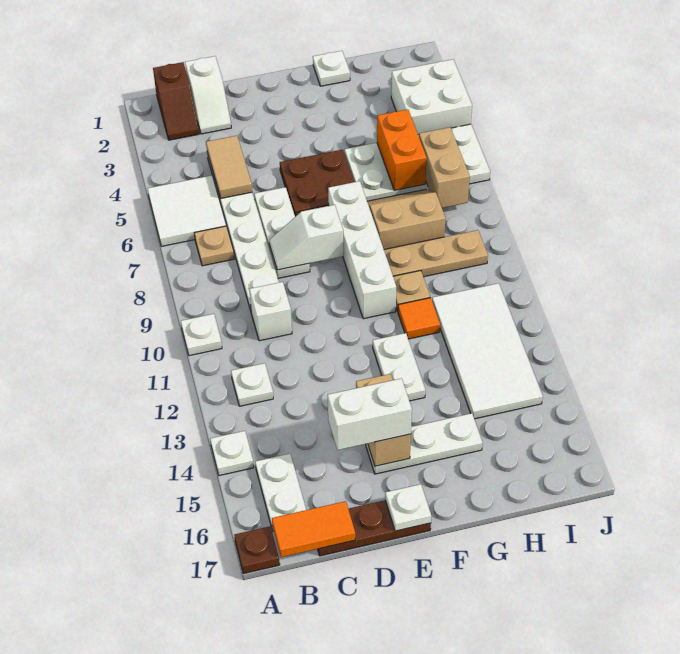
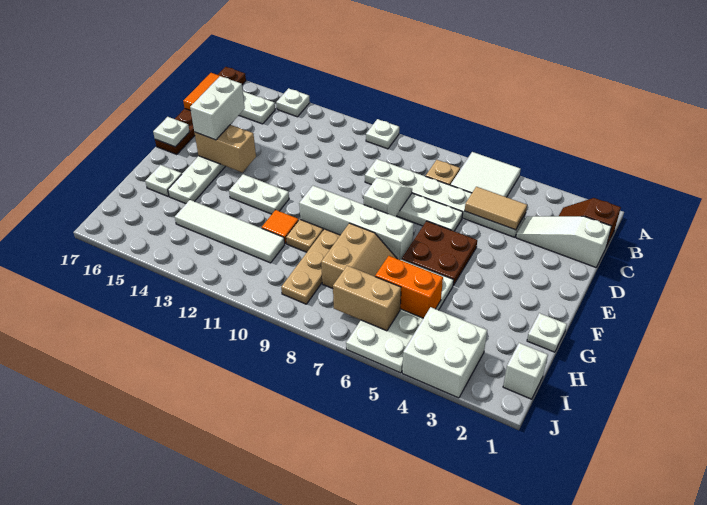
white plate B12 level 1 -> white plate G16 level 1
white slope C1:C2 level 1 top 1 -> white slope C1:C3 level 1 top 1
white brick C10 level 1 -> white brick I1 level 1
white tile H11:I14 level 1 -> white tile H11:H14 level 1

